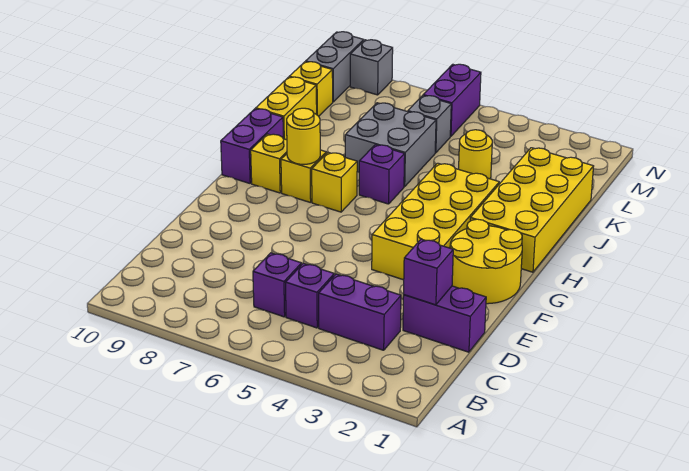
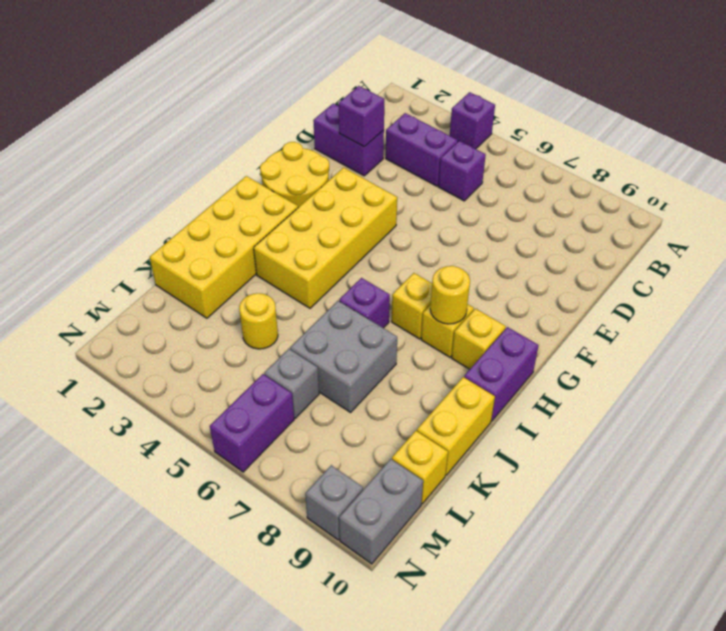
purple brick C6 level 1 -> purple brick A4 level 1

